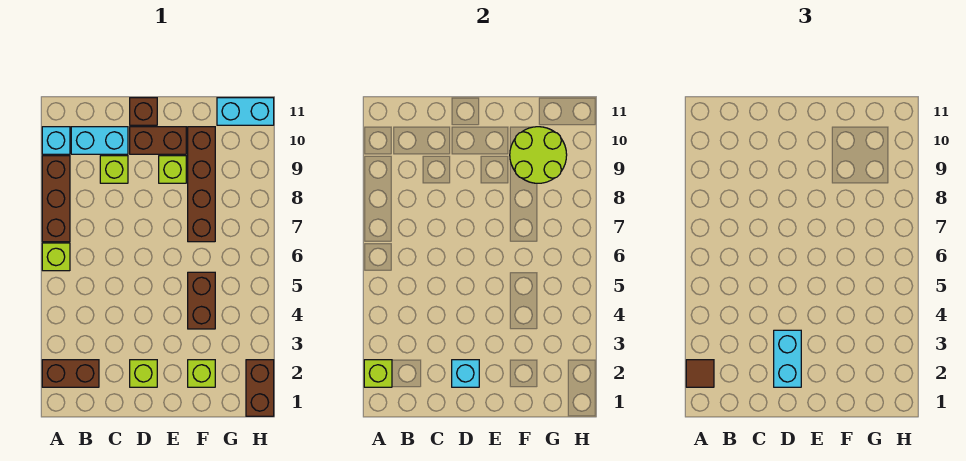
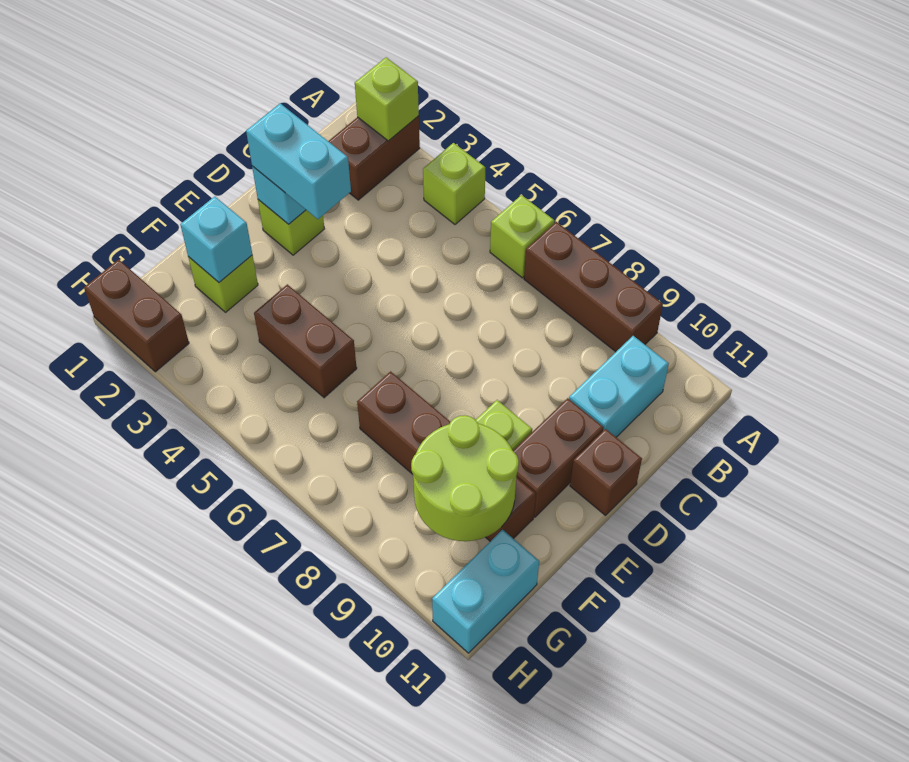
brown tile A2 level 3 -> none
cyan brick A10 level 1 -> cyan brick F2 level 2
lime brick C9 level 1 -> lime brick A4 level 1

